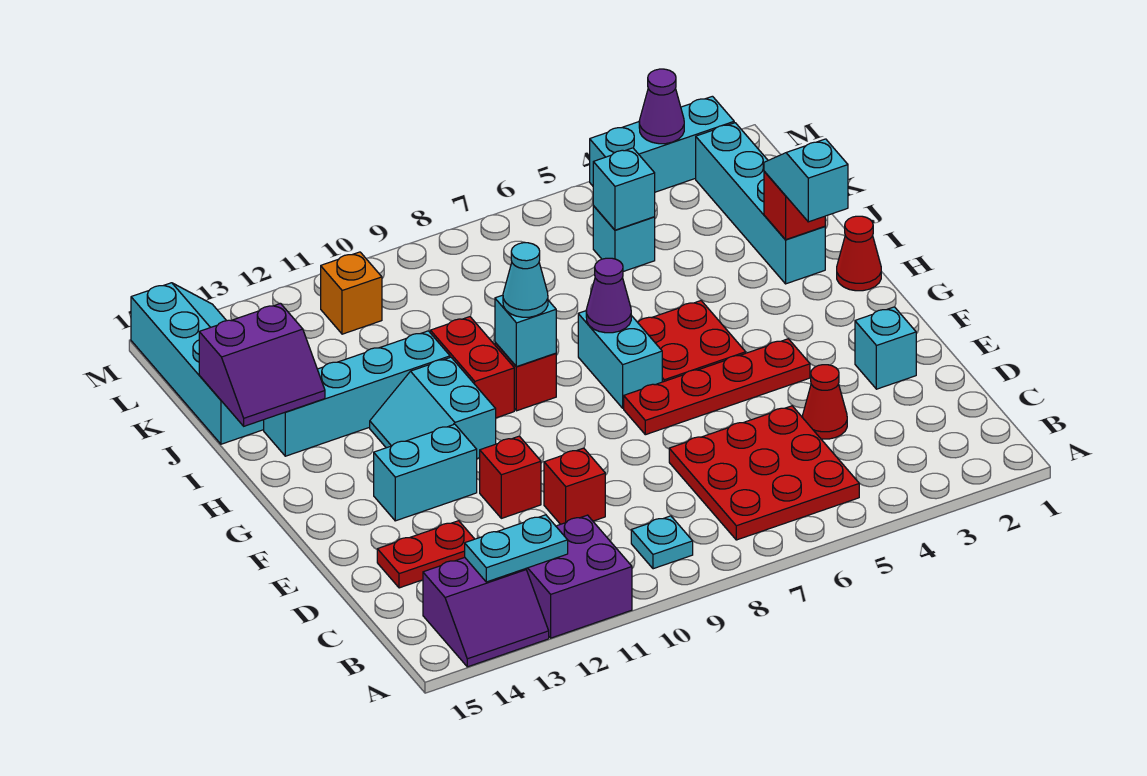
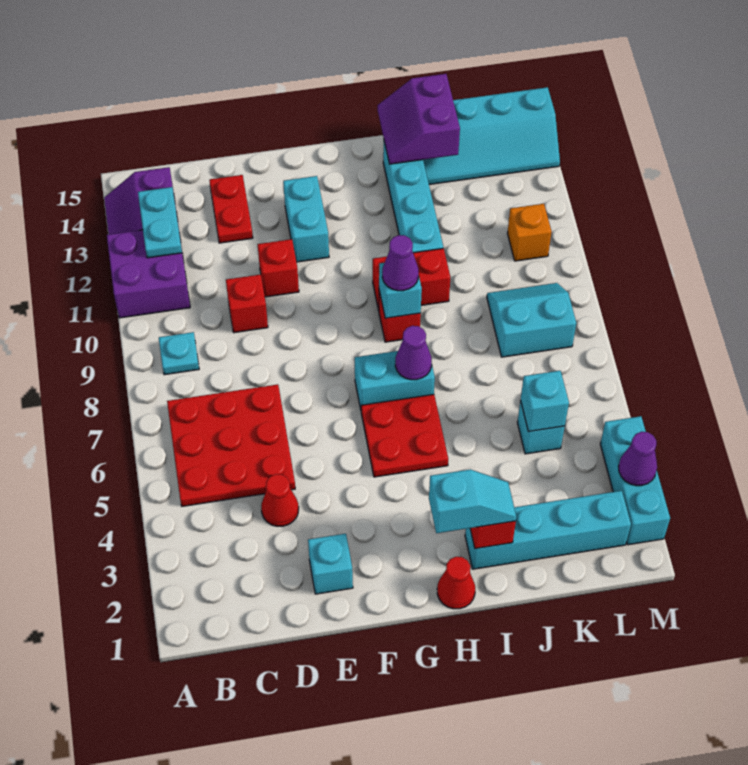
red plate F4:F7 level 1 -> none
cyan slope G11:H12 level 1 top 11 -> cyan slope K8:L9 level 1 top 8
cyan cone H9 level 3 -> purple cone H9 level 3

